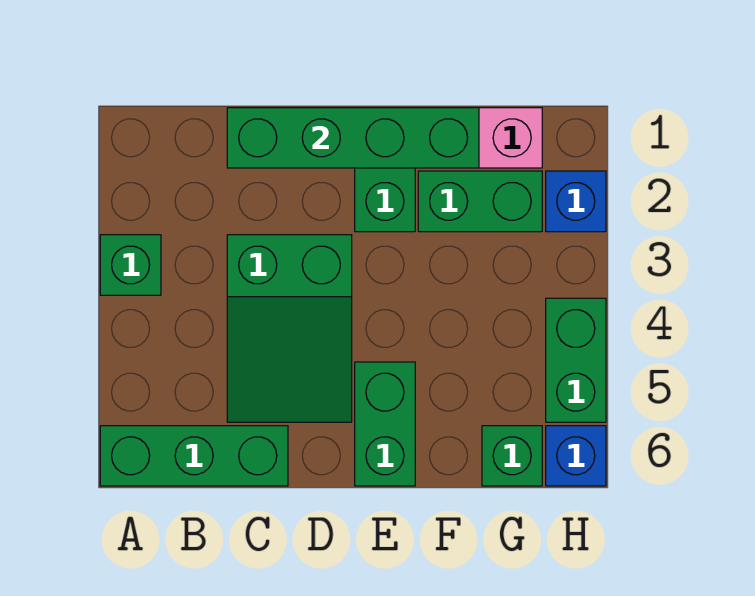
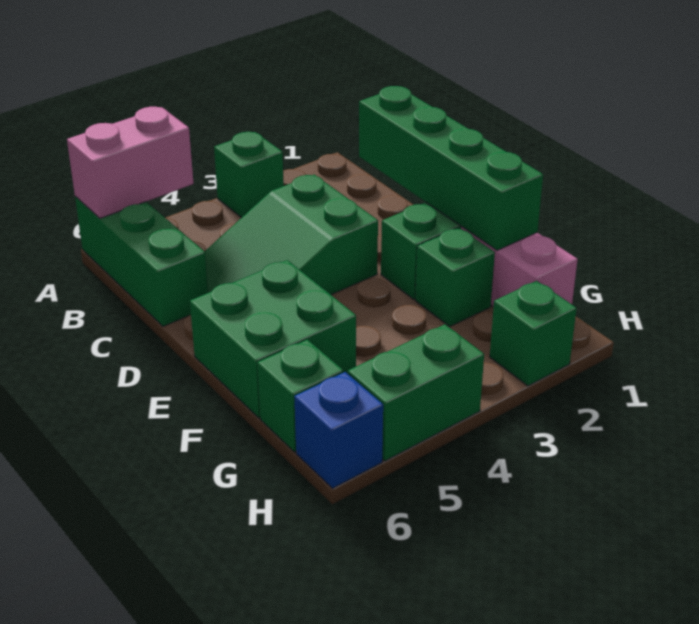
none -> pink brick A5:A6 level 2
green brick E5:E6 level 1 -> green brick E5:F6 level 1
green brick F2:G2 level 1 -> green brick F2 level 1
blue brick H2 level 1 -> green brick H2 level 1

